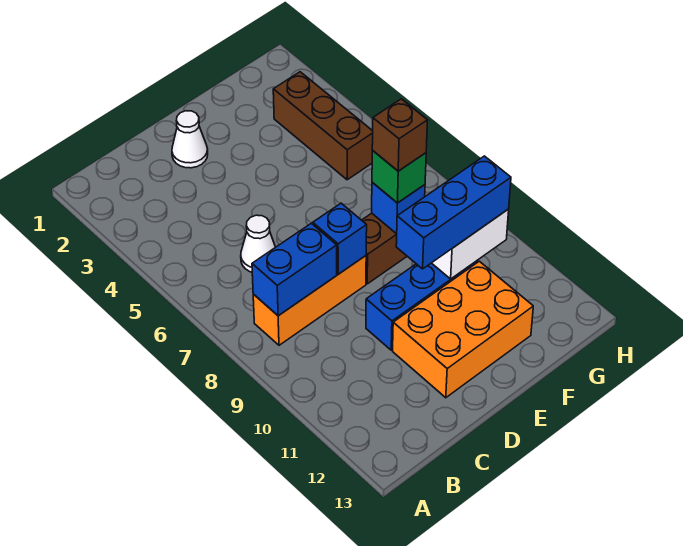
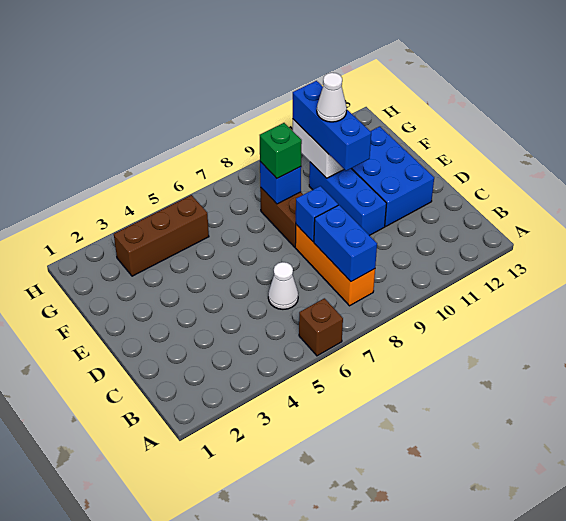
white cone D2 level 1 -> white cone F10 level 4
orange brick D11:F12 level 1 -> blue brick D11:F12 level 1
brown brick F8 level 4 -> brown brick A6 level 1

